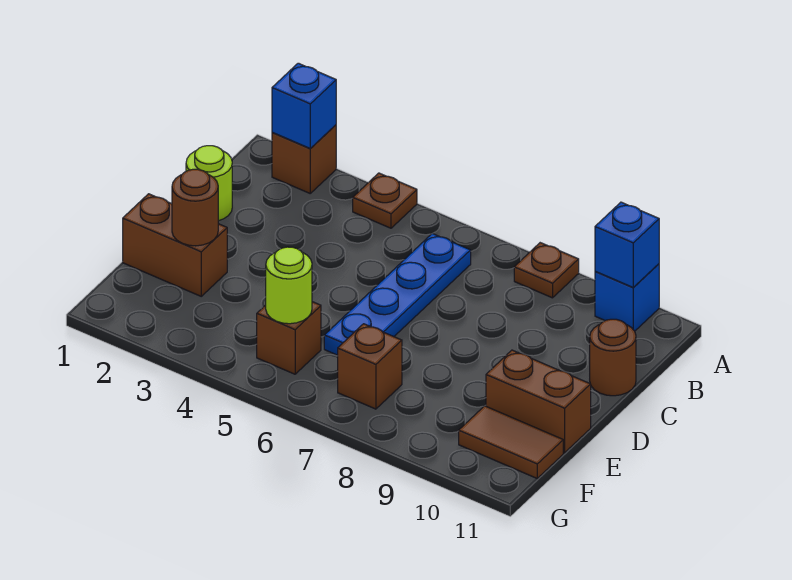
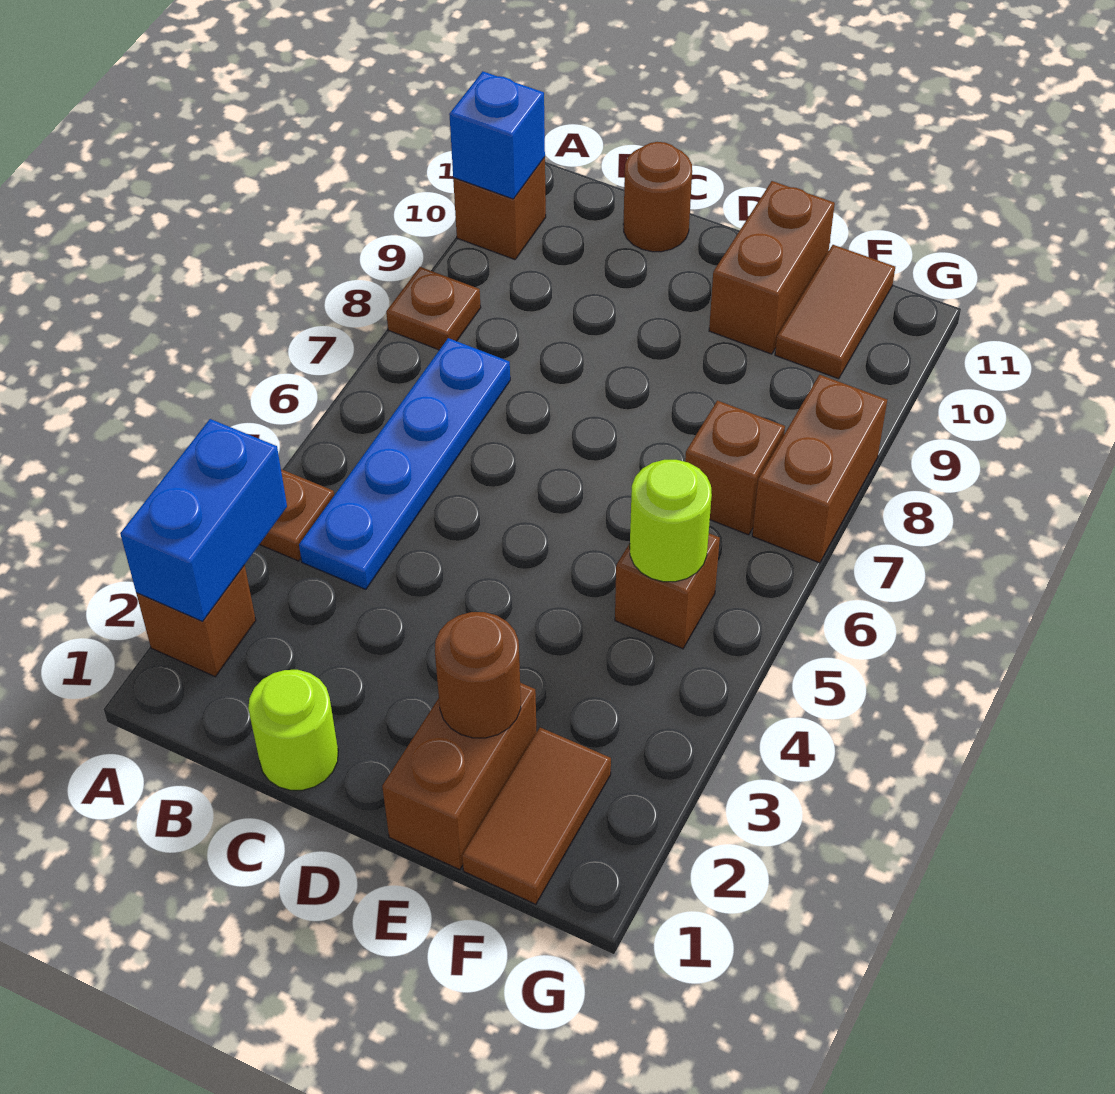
blue brick A2 level 2 -> blue brick A2:A3 level 2
blue brick A10 level 1 -> brown brick A10 level 1
blue plate B6:E6 level 1 -> blue plate B4:B7 level 1
none -> brown tile F1:F2 level 1
none -> brown brick G7:G8 level 1

